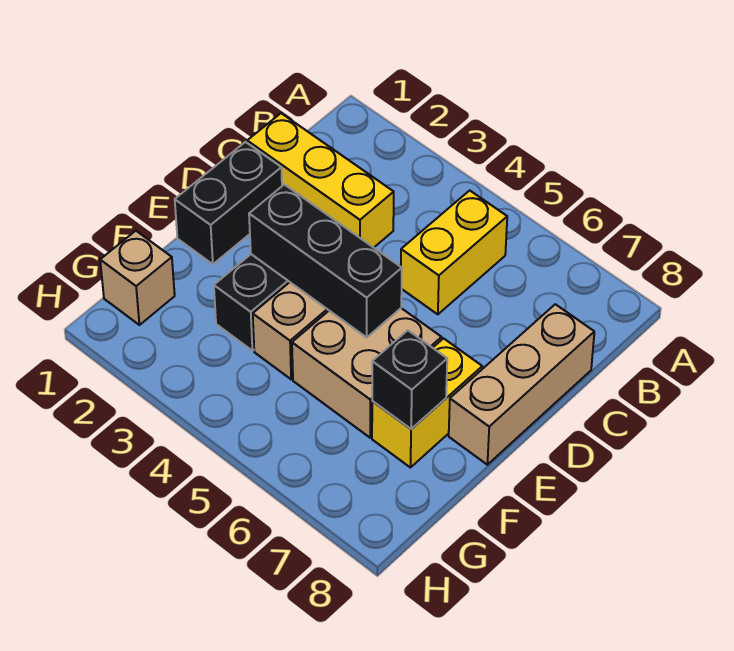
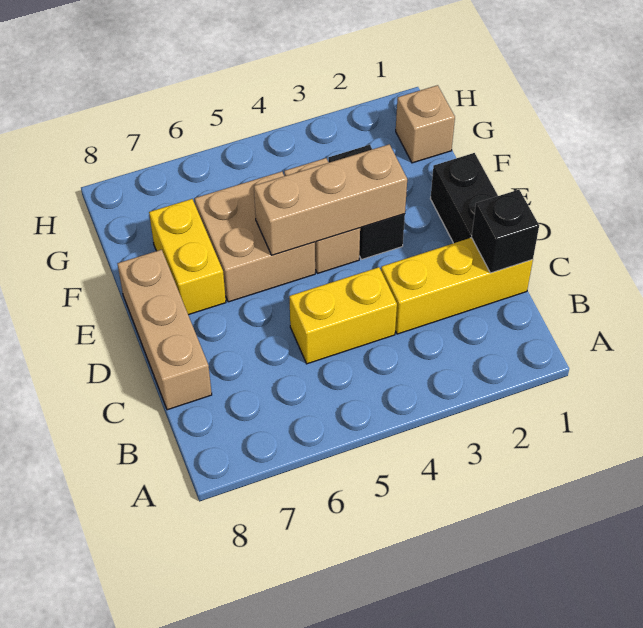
yellow brick B5:C5 level 1 -> yellow brick C4:C5 level 1
black brick E3:E5 level 2 -> tan brick E3:E5 level 2
black brick F7 level 2 -> black brick C1 level 2

